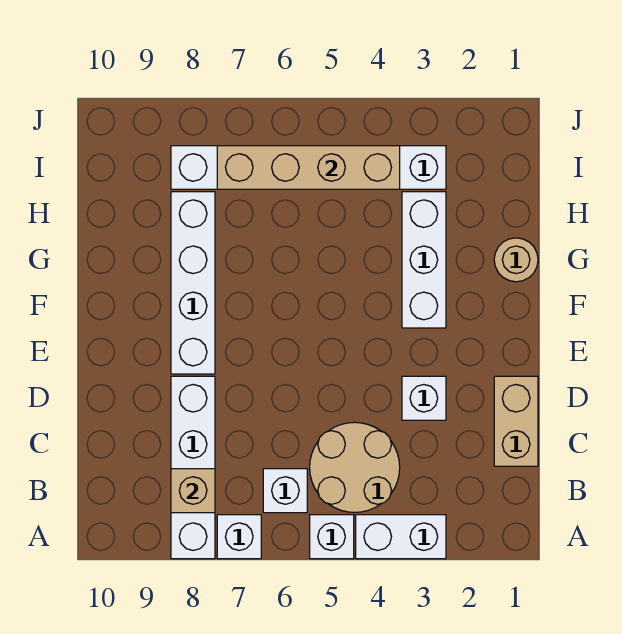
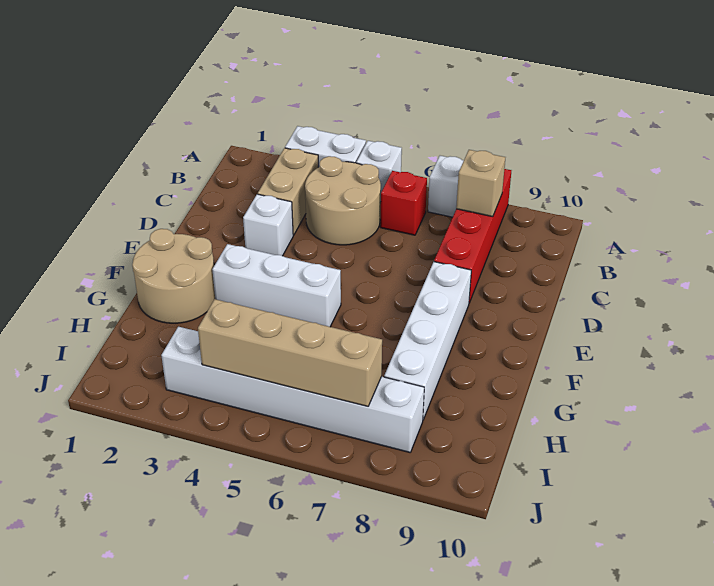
white brick A8:D8 level 1 -> red brick A8:D8 level 1
white brick B6 level 1 -> red brick B6 level 1
tan brick C1:D1 level 1 -> tan brick B3:C3 level 1
white brick F3:H3 level 1 -> white brick F3:F5 level 1
tan round brick G1 level 1 -> tan round brick F1:G2 level 1

